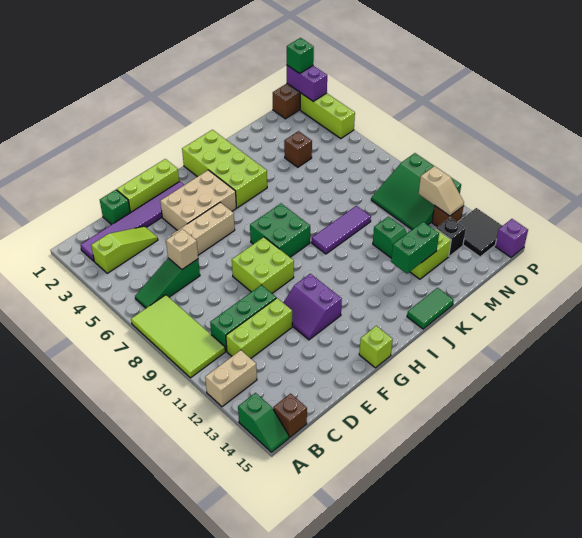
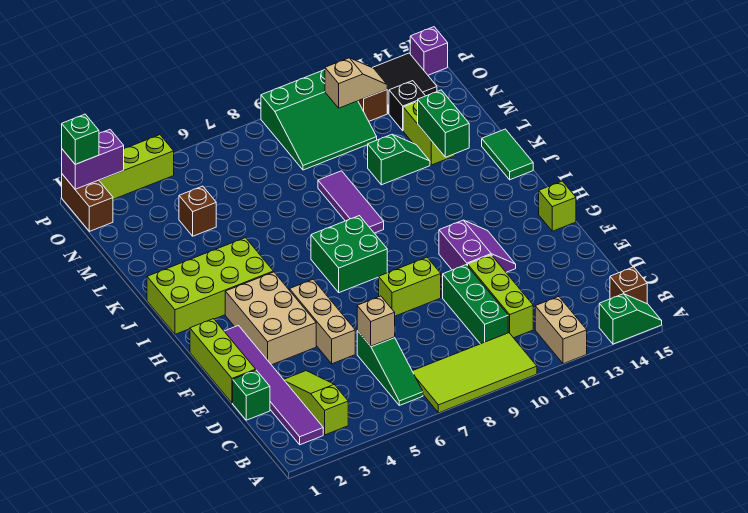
lime brick F8:G9 level 1 -> lime brick F8:F9 level 1
purple slope F11:G12 level 1 top G -> purple slope F11:G12 level 1 top 11

